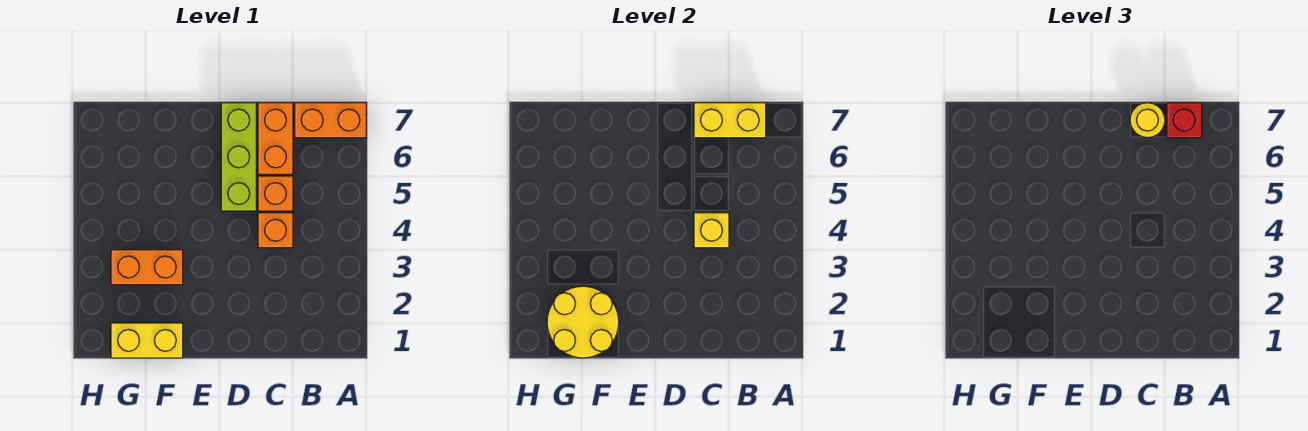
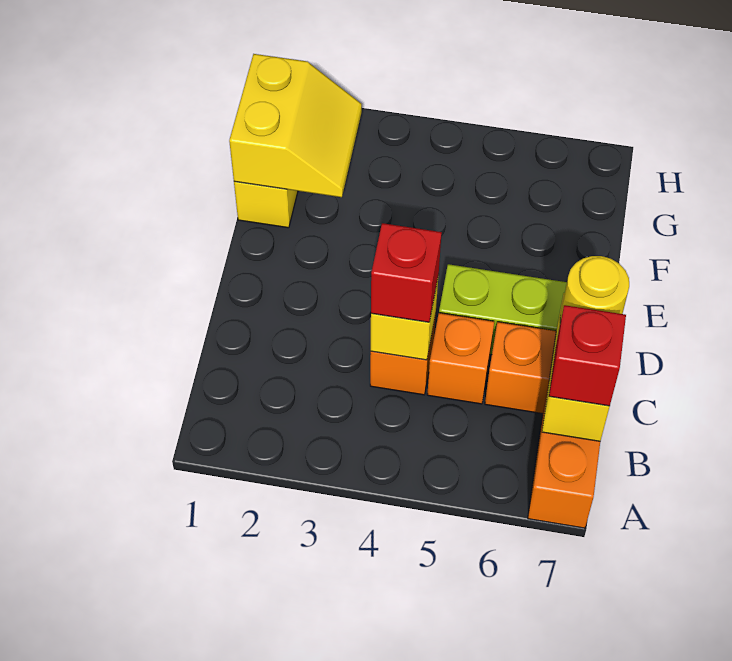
none -> red brick C4 level 3
yellow round brick F1:G2 level 2 -> yellow slope F1:G2 level 2 top 1
orange brick F3:G3 level 1 -> none

